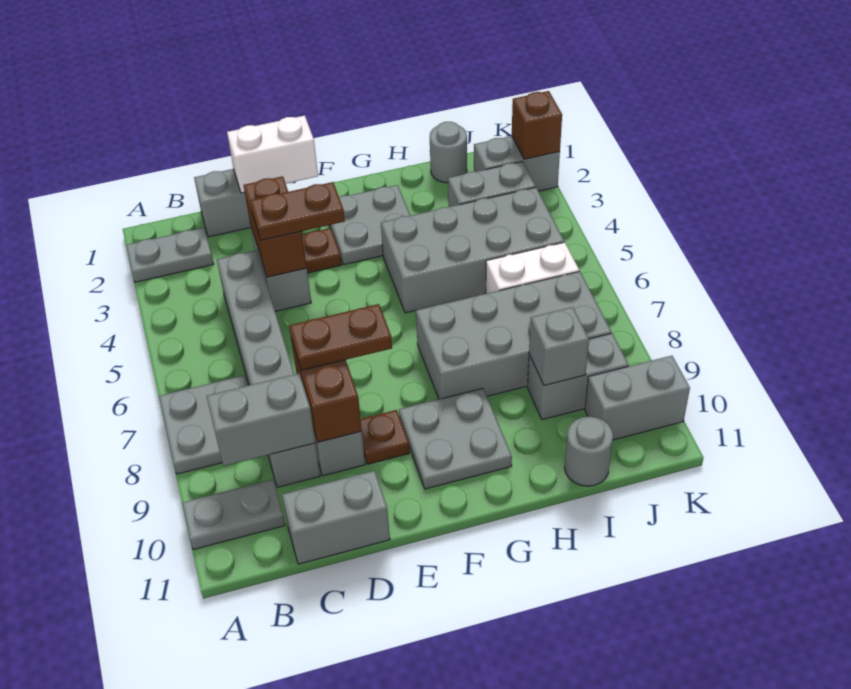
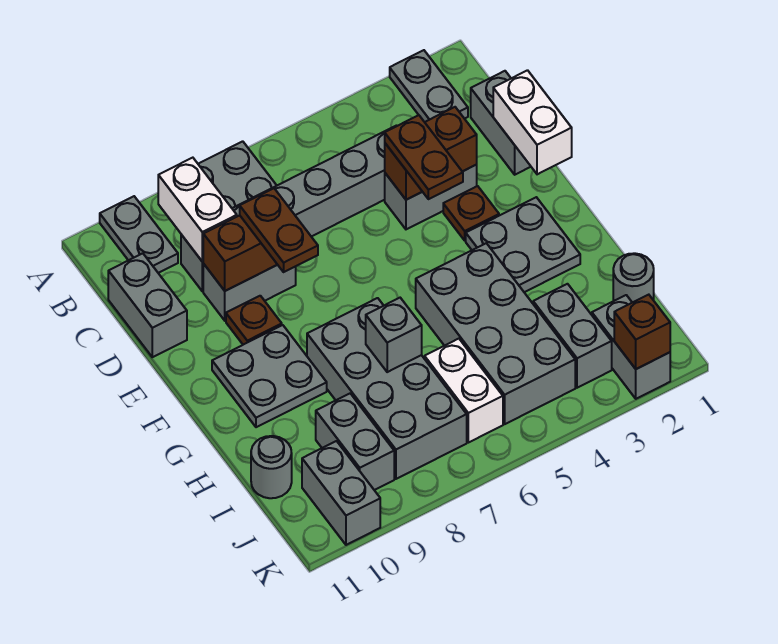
grey brick B9:C9 level 2 -> white brick B9:C9 level 2
grey brick I9 level 2 -> grey brick H7 level 2

